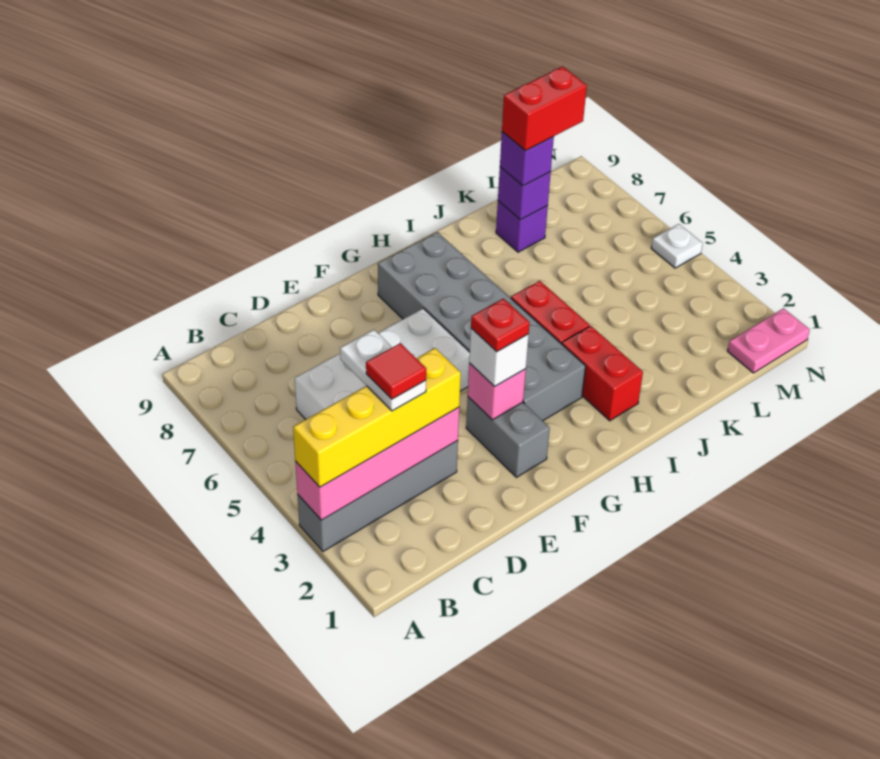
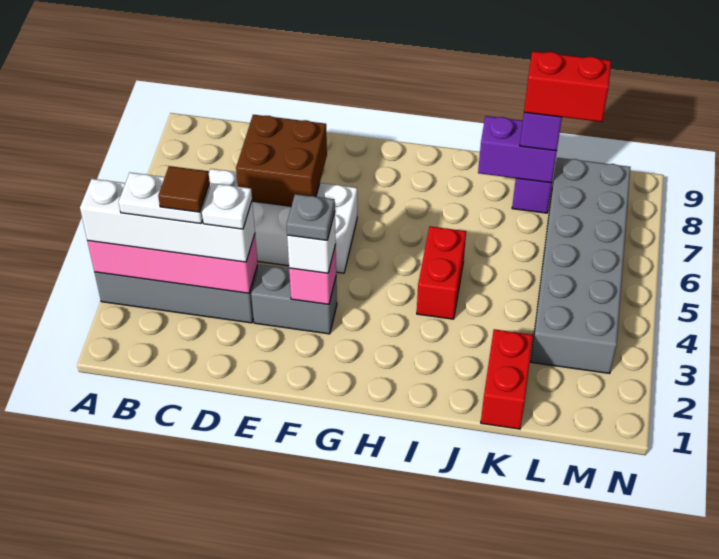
yellow brick A3:D3 level 3 -> white brick A3:D3 level 3
white plate C3:C4 level 4 -> white plate B3:C3 level 4
red tile C3 level 5 -> brown tile C3 level 5
none -> brown brick D6:E7 level 2
grey brick F2:F3 level 1 -> grey brick E3:F3 level 1
red plate F3 level 4 -> grey plate F3 level 4
grey brick G3:H8 level 1 -> grey brick L3:M8 level 1
red brick I2:I3 level 1 -> red brick K1:K2 level 1
purple brick K8 level 2 -> purple brick J8:K8 level 2
pink plate M1:N1 level 1 -> none
white plate N5 level 1 -> white plate D3 level 4

